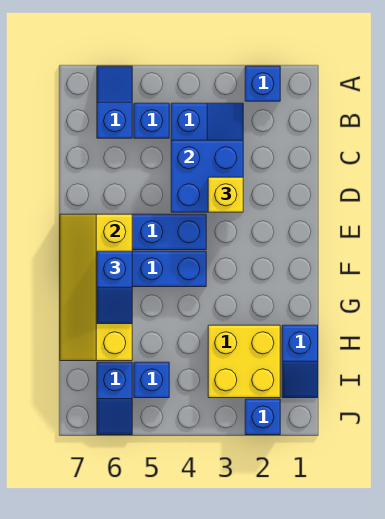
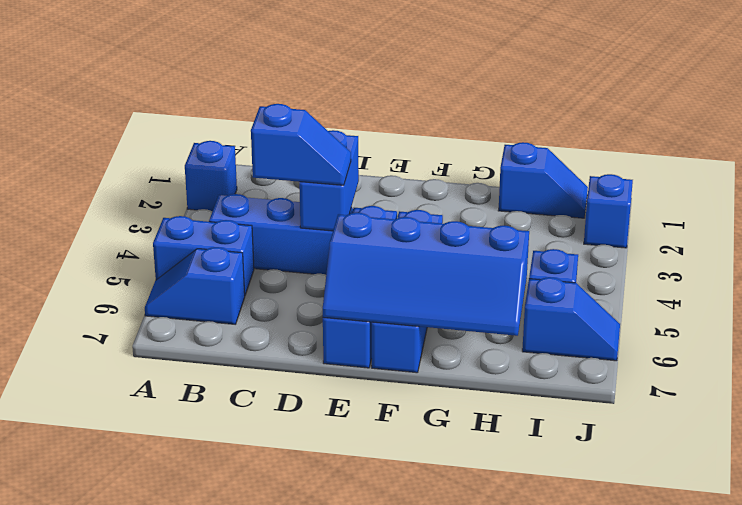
blue brick B5 level 1 -> blue brick A5:B5 level 1
blue brick C3:D4 level 2 -> blue brick D3:D4 level 2
yellow brick D3 level 3 -> none
yellow slope E6:H7 level 2 top 6 -> blue slope E6:H7 level 2 top 6
blue slope F6:G6 level 3 top F -> blue slope C4:D4 level 3 top C
yellow brick H2:I3 level 1 -> none

